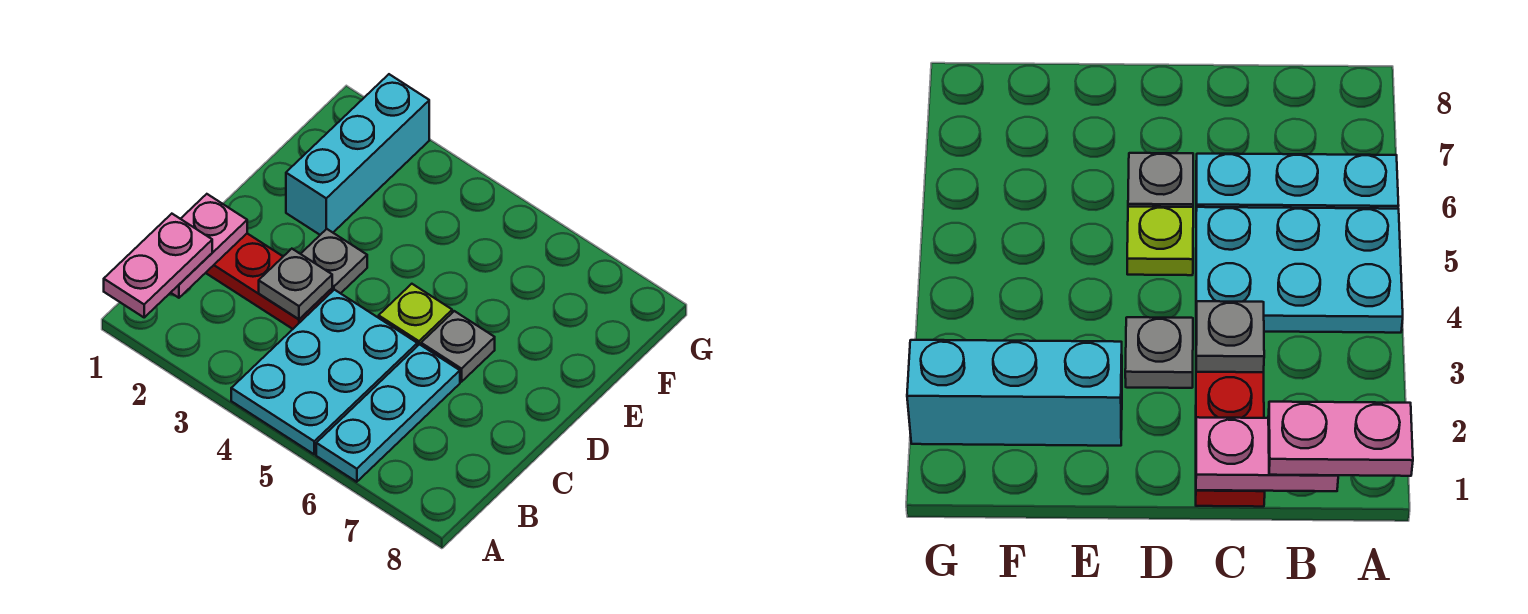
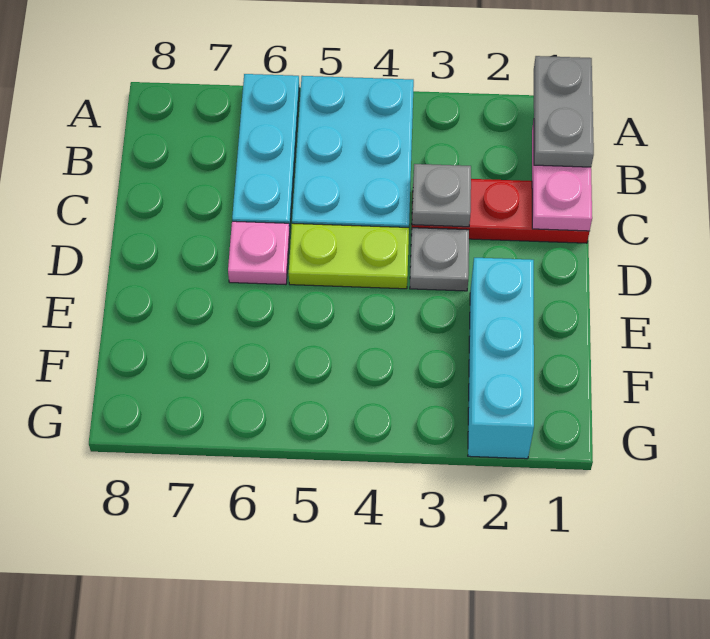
pink plate A1:B1 level 3 -> grey plate A1:B1 level 3
lime plate D5 level 1 -> lime plate D4:D5 level 1
grey plate D6 level 1 -> pink plate D6 level 1

